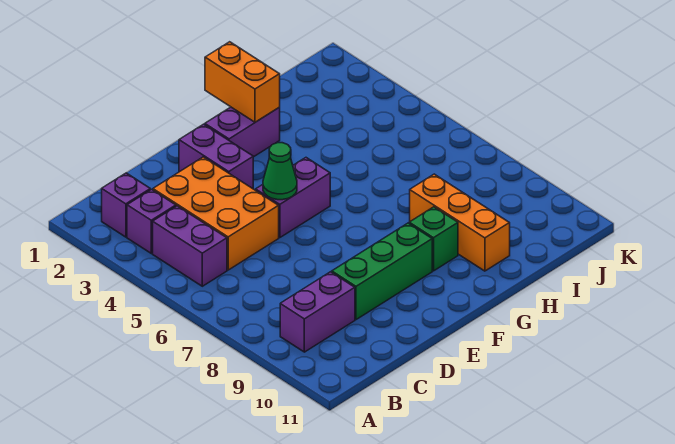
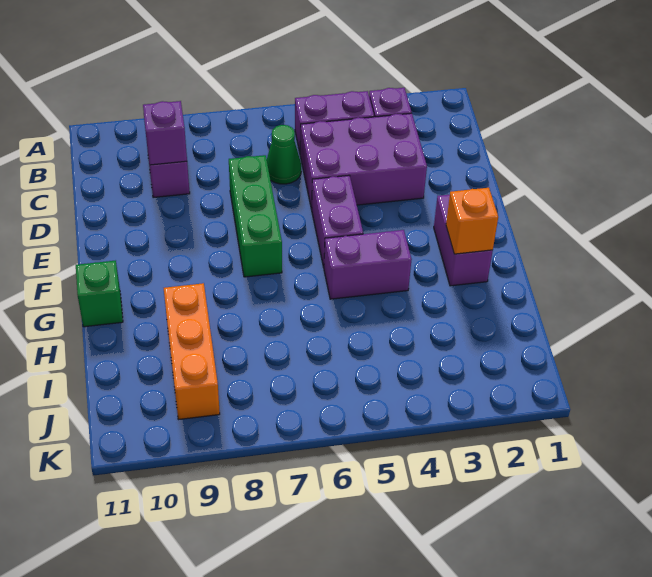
purple brick B2 level 1 -> purple brick C9 level 2
orange brick C3:D5 level 1 -> purple brick C3:D5 level 1
green brick D9:F9 level 1 -> green brick D7:F7 level 1
purple brick E2:E3 level 1 -> purple brick G4:G5 level 1
green cone E5 level 2 -> green cone C6 level 1
orange brick G1:G2 level 2 -> orange brick G2 level 2
green brick G9 level 1 -> green brick G11 level 1
orange brick H8:H10 level 1 -> orange brick H9:J9 level 1

